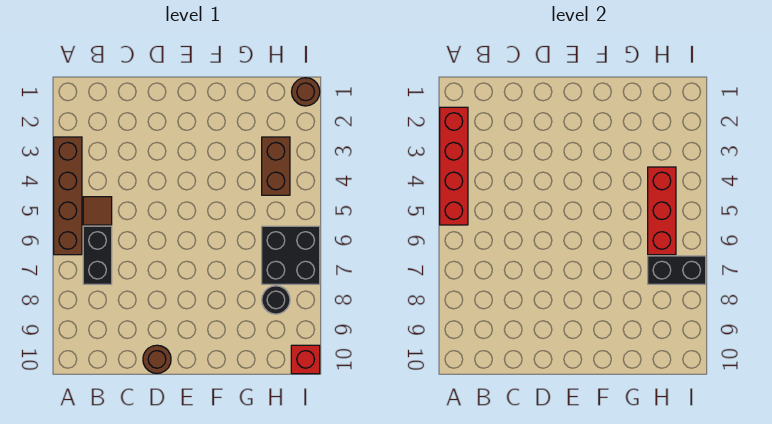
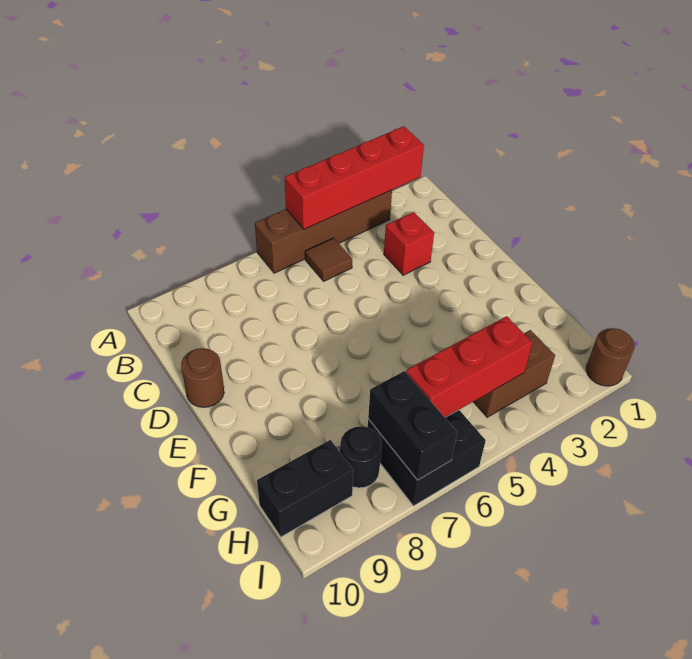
black brick B6:B7 level 1 -> black brick H9:H10 level 1
red brick I10 level 1 -> red brick C3 level 1

